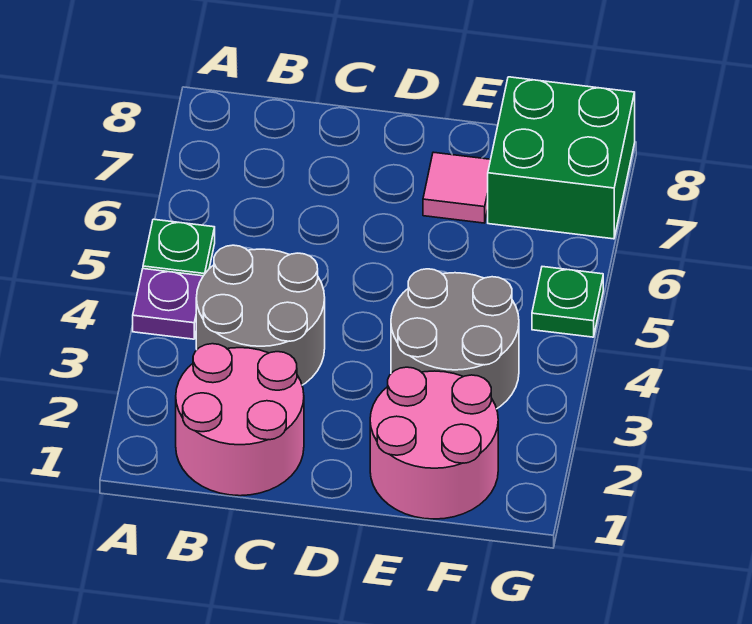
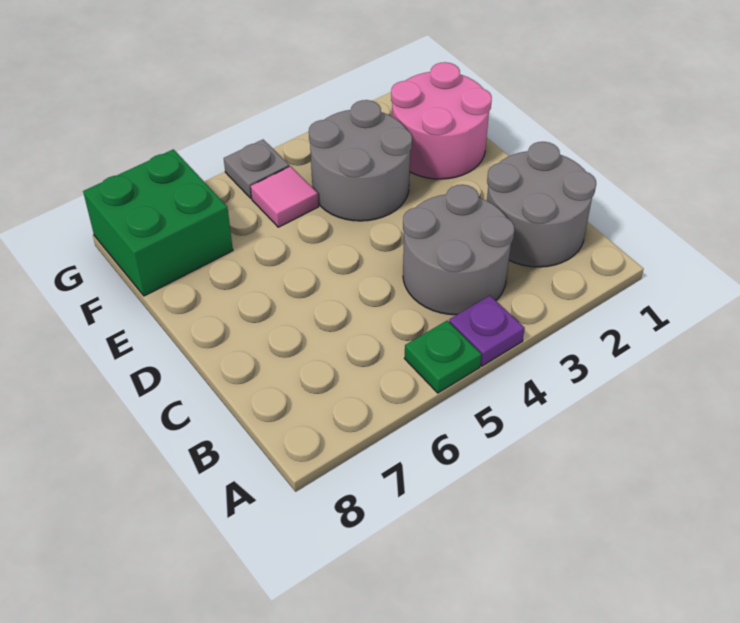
pink round brick B1:C2 level 1 -> grey round brick B1:C2 level 1
pink tile E7 level 1 -> pink tile F5 level 1
green plate G5 level 1 -> grey plate G5 level 1

